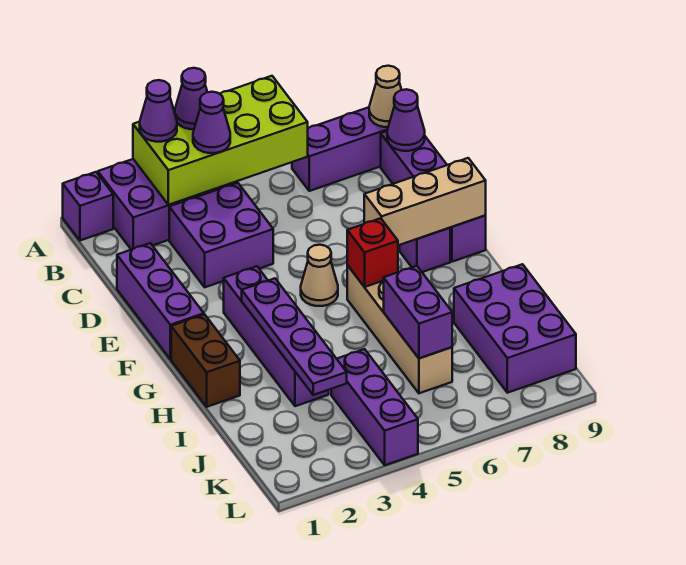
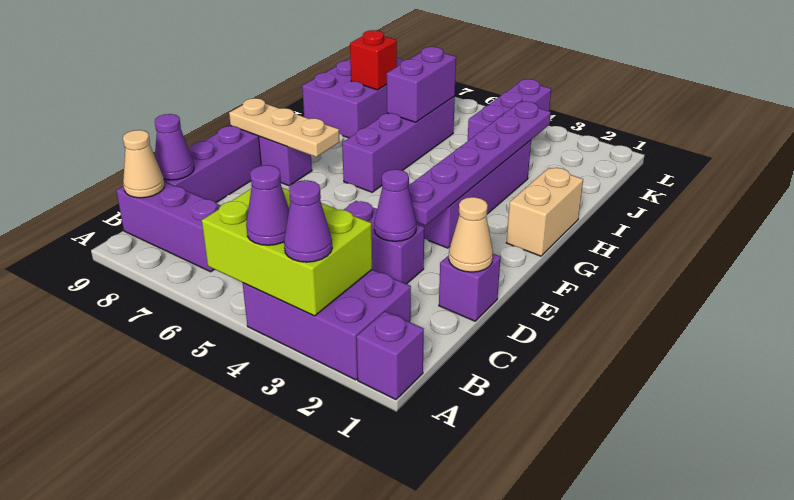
lime brick A3:B6 level 2 -> lime brick A3:B5 level 2
purple cone B4 level 3 -> purple cone D3 level 2
purple brick C3:D4 level 1 -> purple brick D3:D4 level 1
purple brick D1:F1 level 1 -> purple brick D1 level 1
tan cone F5 level 1 -> tan cone D1 level 2
tan brick F7:F9 level 2 -> tan plate F7:F9 level 2
brown brick G1:H1 level 1 -> tan brick G1:H1 level 1
purple plate G3:J3 level 2 -> purple plate E3:J3 level 2
tan brick G6:J6 level 1 -> purple brick G6:J6 level 1
red brick G6 level 2 -> red brick J8 level 2

